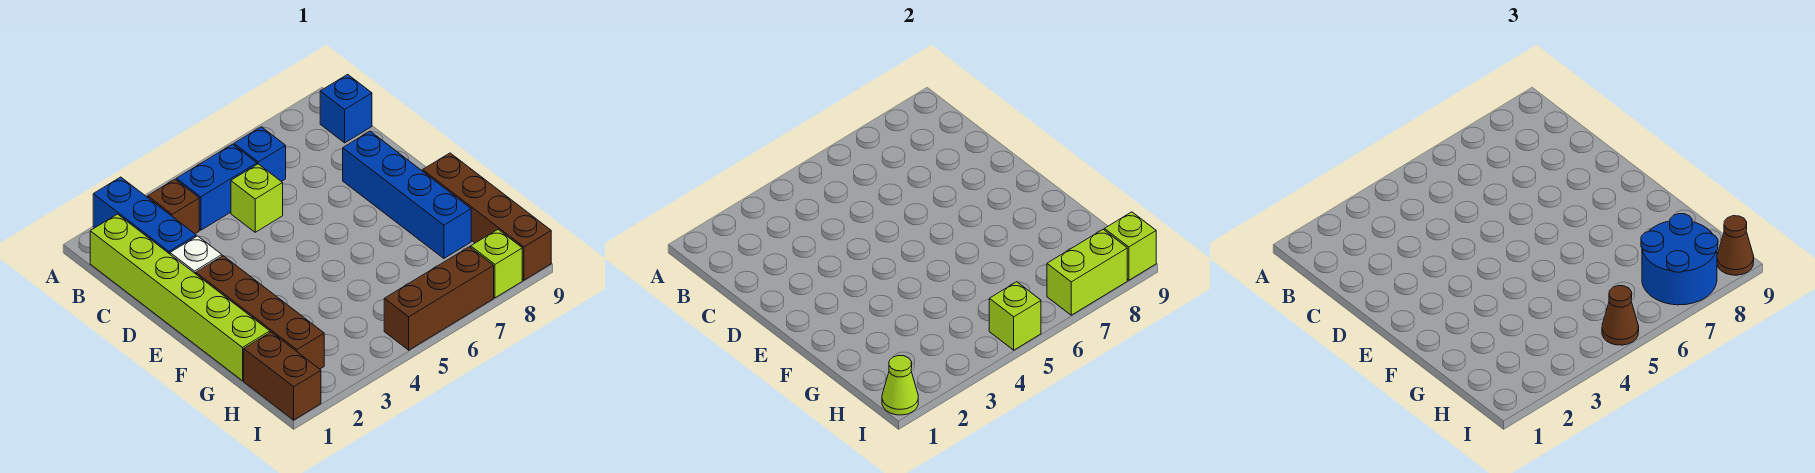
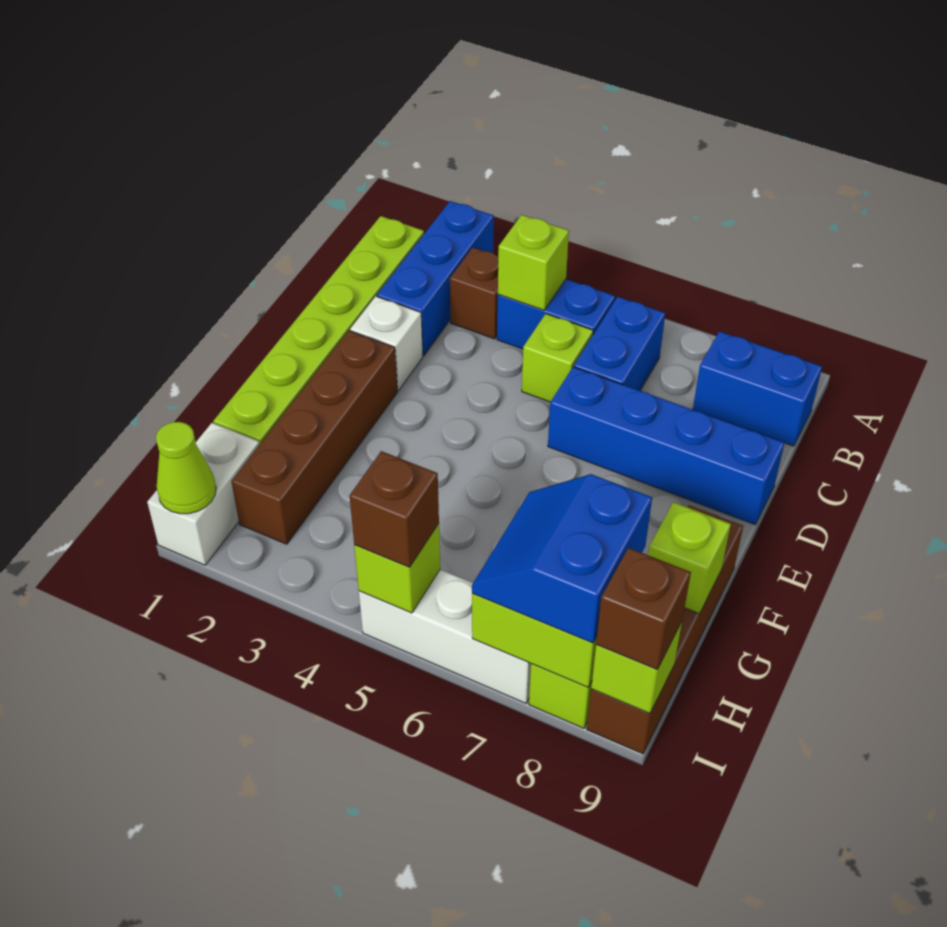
none -> lime brick B4 level 2
blue brick B6 level 1 -> blue brick B6:C6 level 1
blue brick B9 level 1 -> blue brick B8:B9 level 1
blue brick D8:G8 level 1 -> blue brick D6:D9 level 1
none -> lime brick G9 level 2
brown brick H1:I1 level 1 -> white brick H1:I1 level 1
blue round brick H7:I8 level 3 -> blue slope H7:I8 level 3 top 8
brown brick I5:I7 level 1 -> white brick I5:I7 level 1
brown cone I5 level 3 -> brown brick I5 level 3
brown cone I9 level 3 -> brown brick I9 level 3

